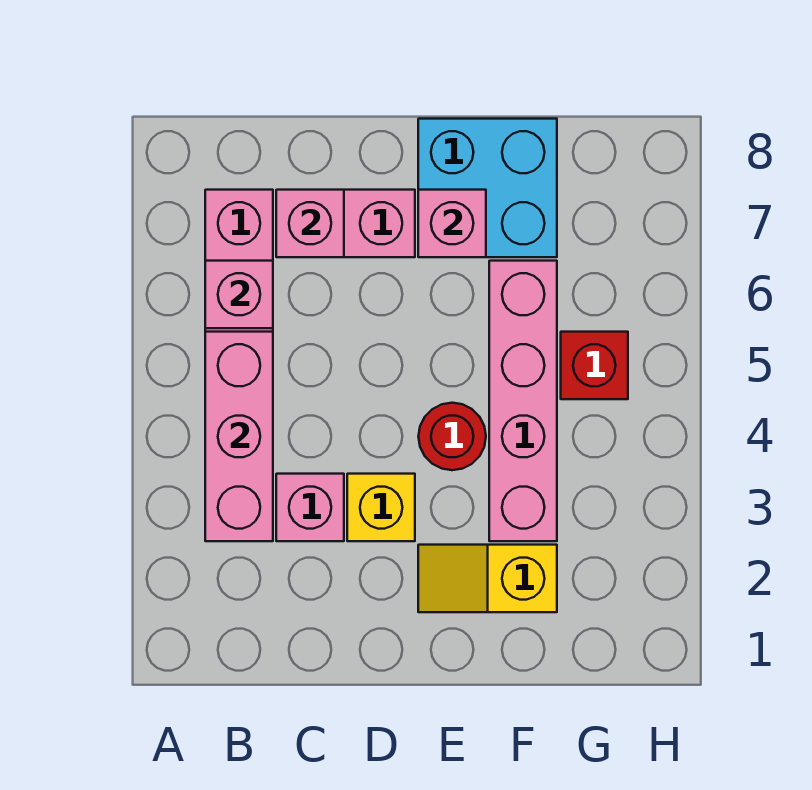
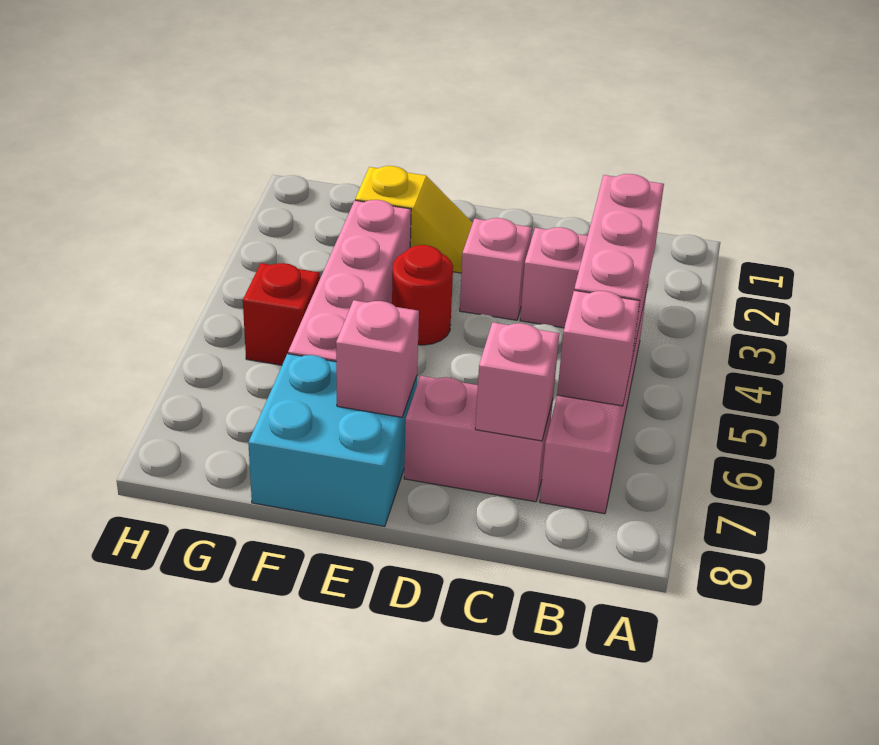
yellow brick D3 level 1 -> pink brick D3 level 1

